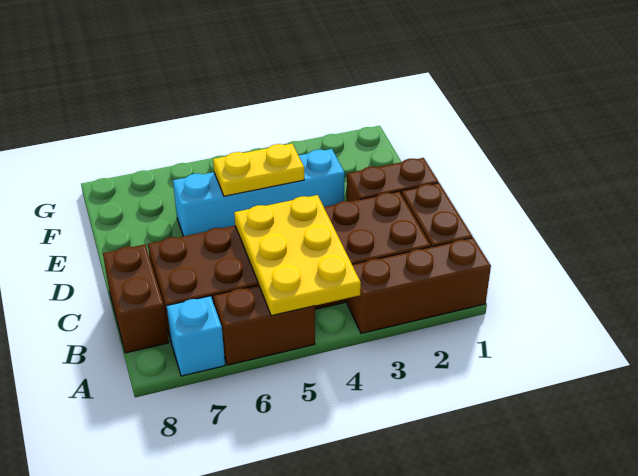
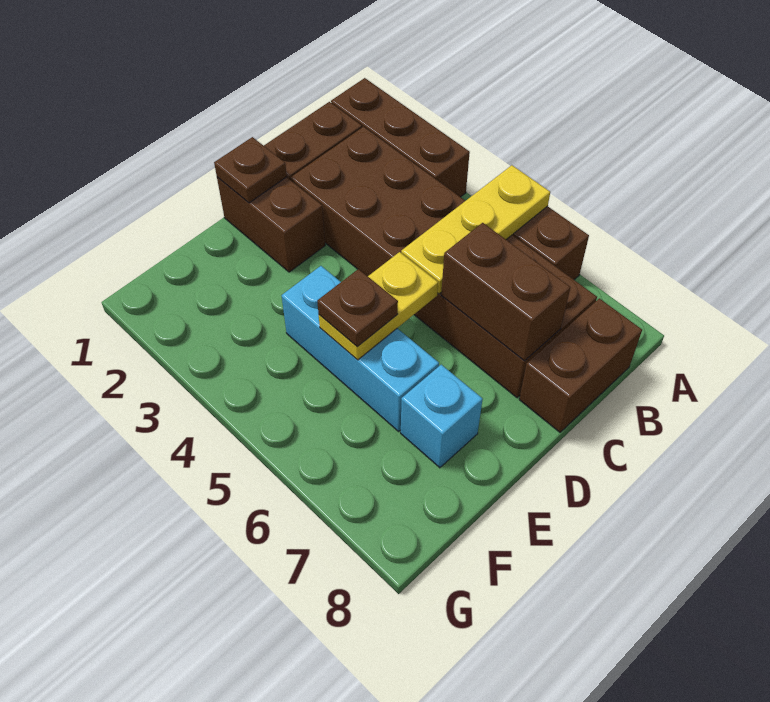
yellow plate A4:C5 level 2 -> yellow plate A5:C5 level 2
cyan brick A7 level 1 -> cyan brick E7 level 1
none -> brown brick C6:C7 level 2
none -> brown plate D1 level 2
cyan brick E3:E6 level 1 -> cyan brick E4:E6 level 1
yellow plate E4:E5 level 2 -> yellow plate D5:E5 level 2
none -> brown plate E5 level 3

